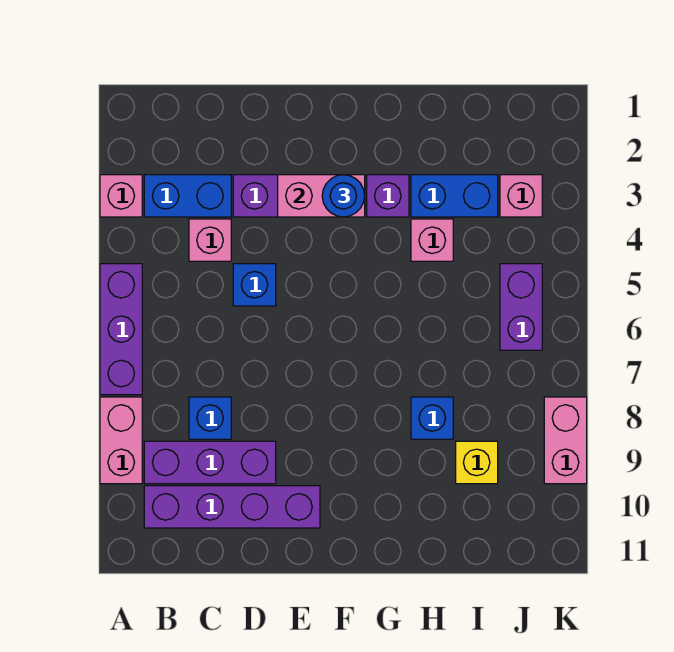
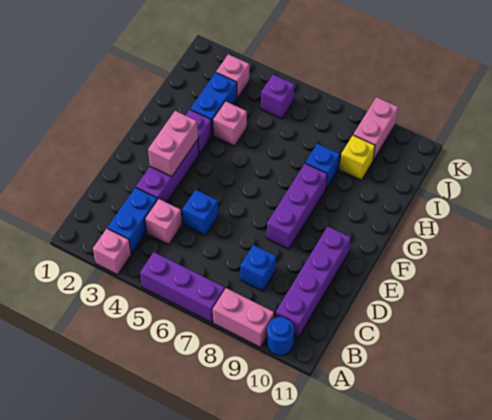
purple brick B9:D9 level 1 -> purple brick E8:G8 level 1
blue round brick F3 level 3 -> blue round brick A10 level 1
purple brick J5:J6 level 1 -> purple brick J5 level 1
pink brick K8:K9 level 1 -> pink brick J9:K9 level 1

